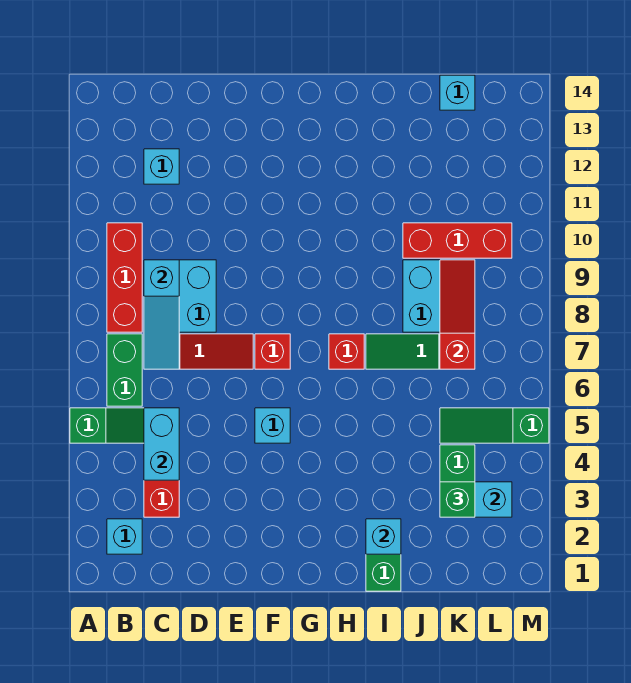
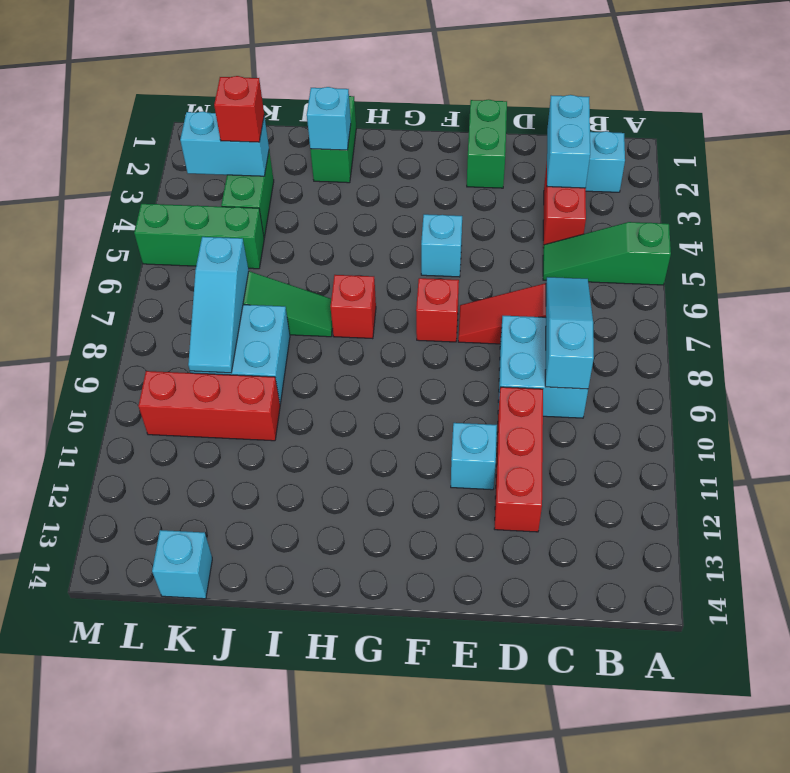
green brick B6:B7 level 1 -> green brick E1:E2 level 1
red brick B8:B10 level 1 -> red brick D10:D12 level 1
cyan brick C4:C5 level 2 -> cyan brick C2:C3 level 2
cyan brick C12 level 1 -> cyan brick E11 level 1
green brick K3 level 3 -> red brick K3 level 3
green slope K5:M5 level 1 top M -> green brick K5:M5 level 1
red slope K7:K9 level 2 top 7 -> cyan slope K7:K9 level 2 top 7

